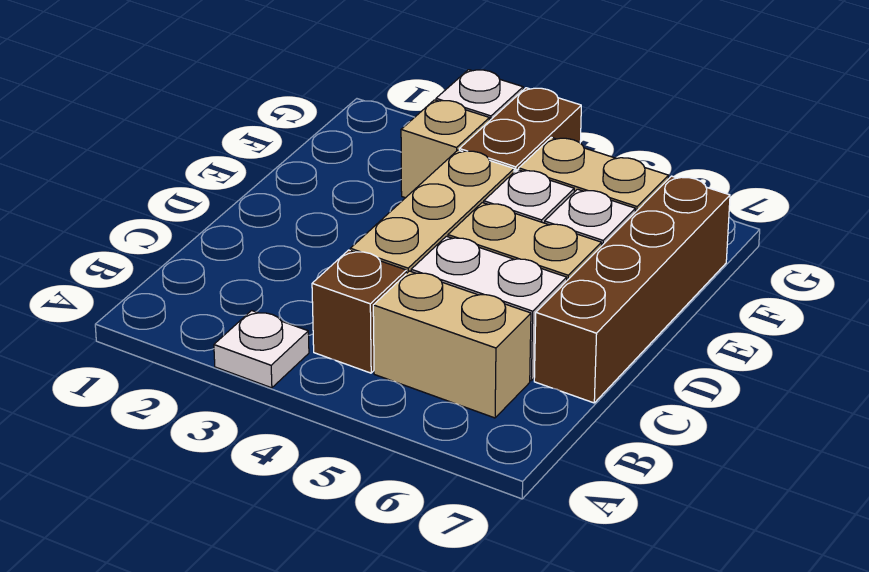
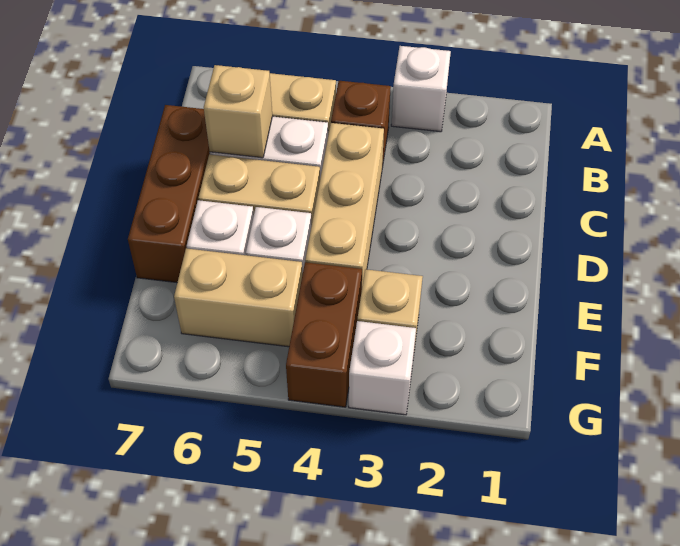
white plate A3 level 1 -> white brick A3 level 1
none -> tan brick C6 level 2
brown brick C7:F7 level 1 -> brown brick C7:E7 level 1

